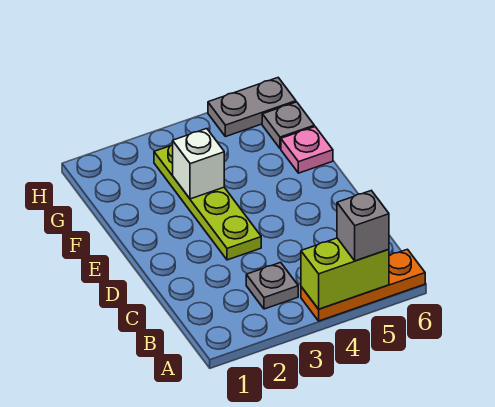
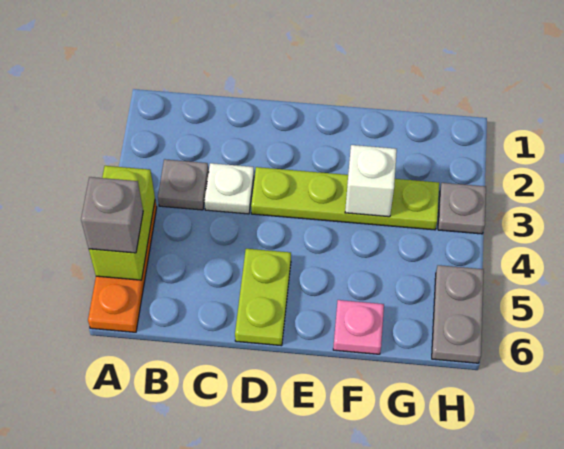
none -> white plate C3 level 1
none -> lime plate D5:D6 level 1
grey plate G6 level 1 -> grey plate H3 level 1

